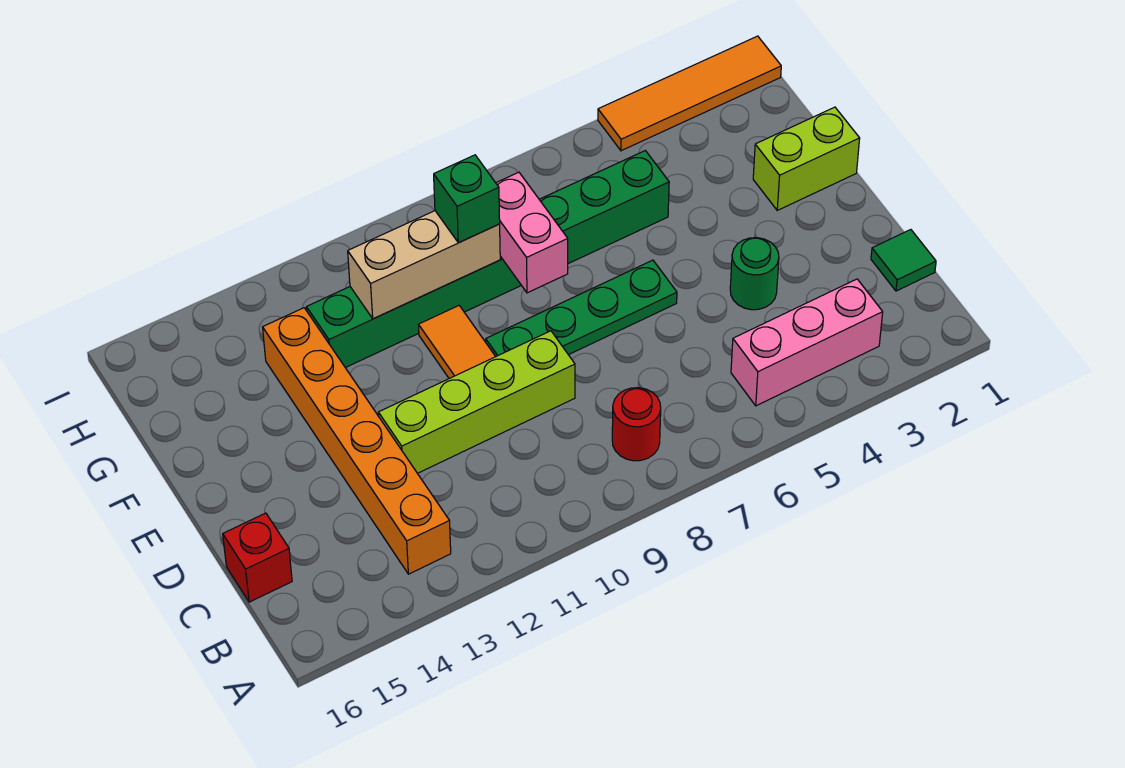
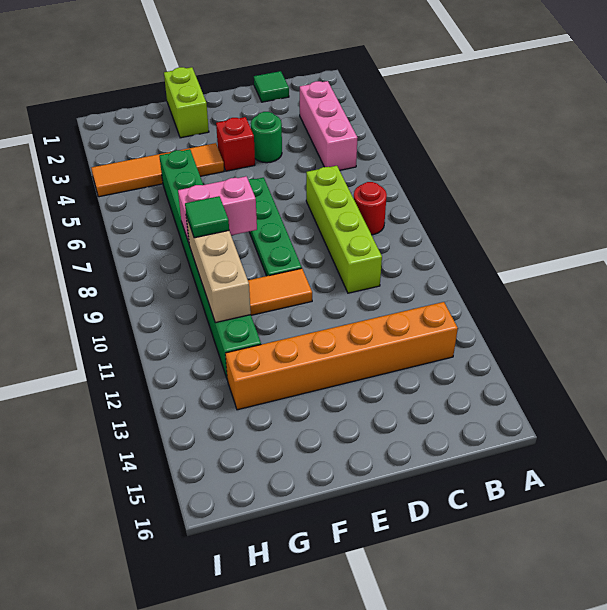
red brick C16 level 1 -> red brick E4 level 1
lime brick D9:D12 level 1 -> lime brick C7:C10 level 1
green brick G9 level 3 -> green tile G9 level 3
orange tile I1:I4 level 1 -> orange tile F4:I4 level 1

